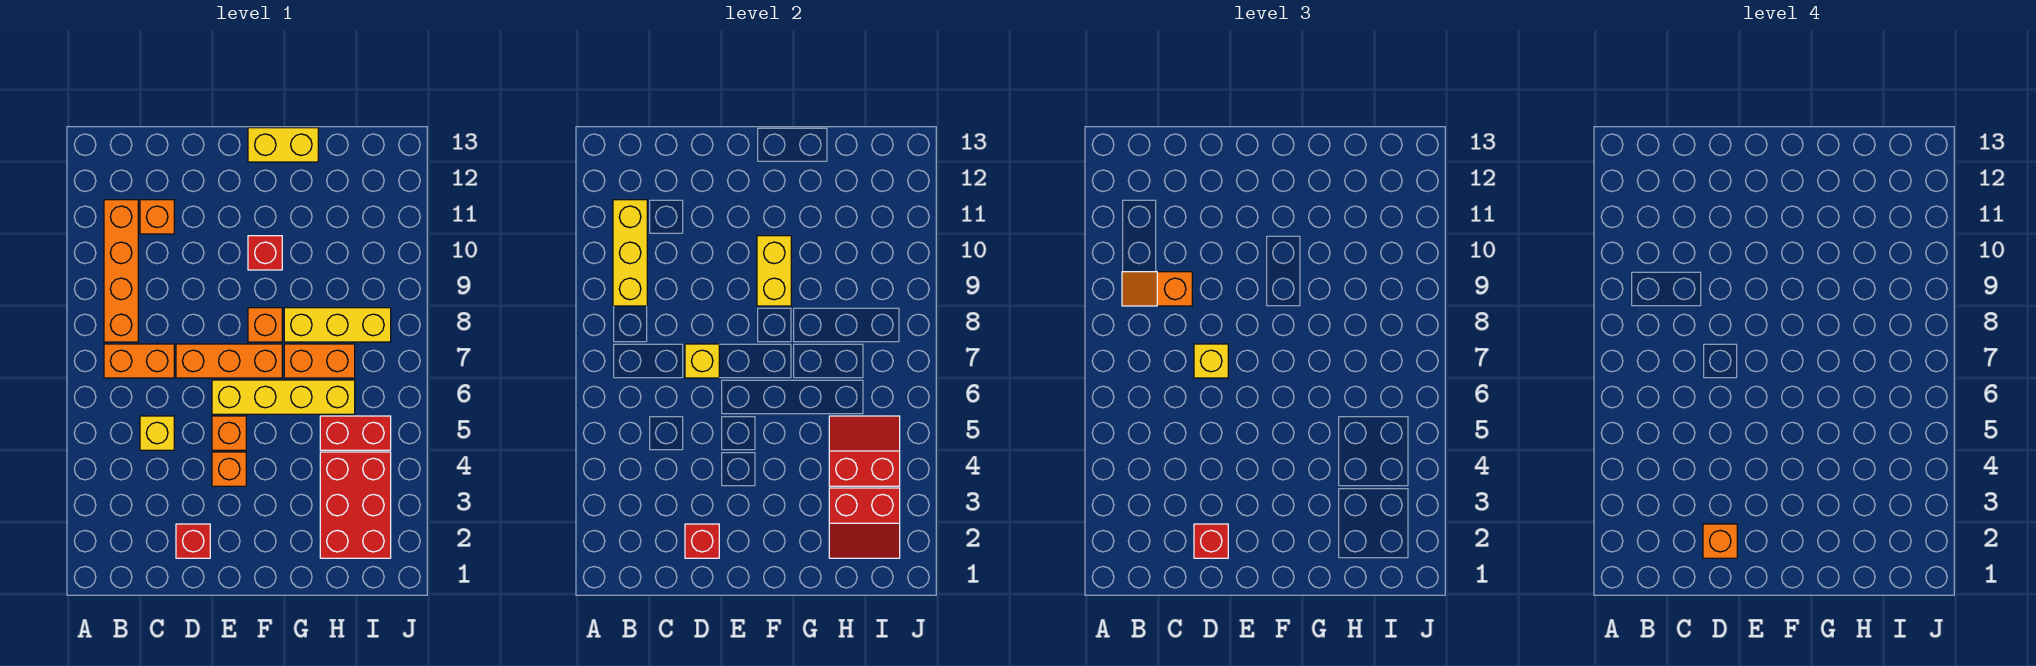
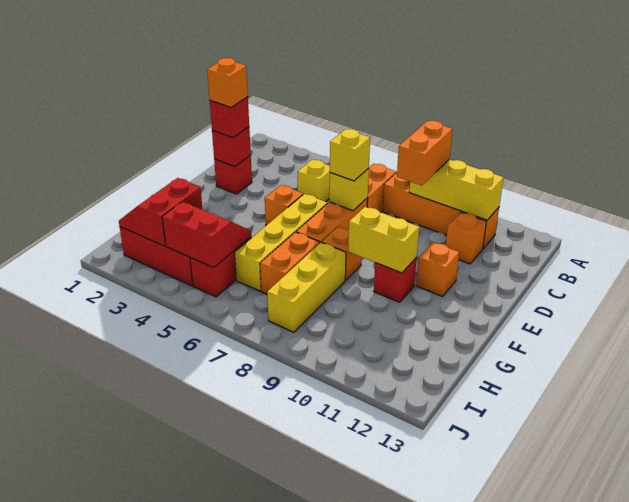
orange slope B9:C9 level 3 top C -> orange brick B9:C9 level 3
orange brick E4 level 1 -> orange brick E11 level 1
yellow brick F13:G13 level 1 -> none
red slope H4:I5 level 2 top 4 -> red slope H4:I5 level 2 top I

